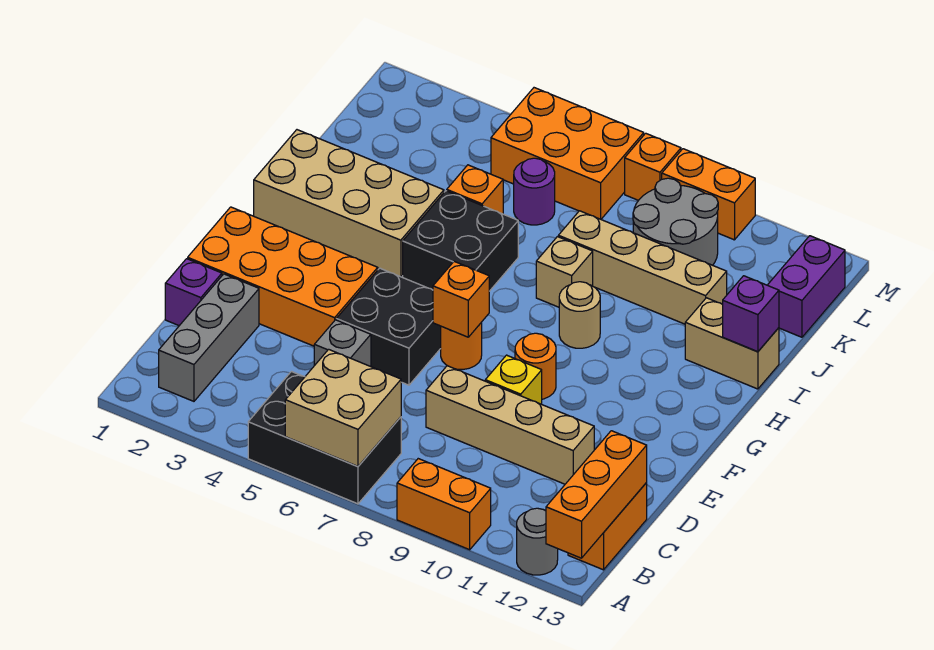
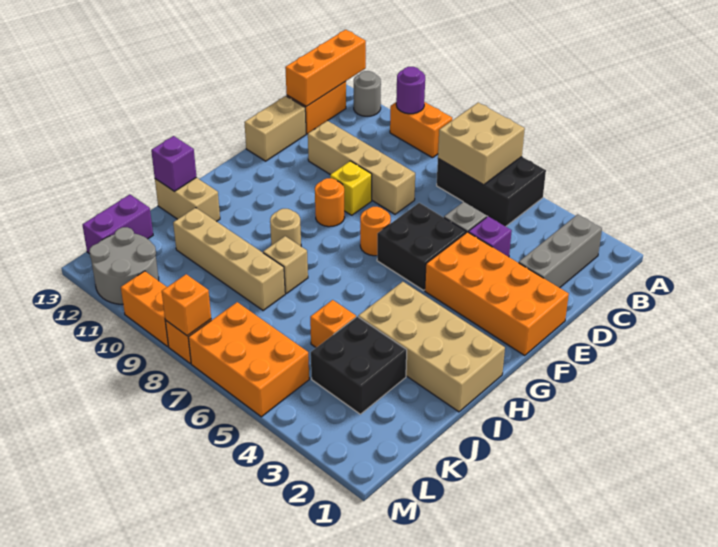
purple brick D1 level 1 -> purple brick D4 level 1
none -> tan brick D13:E13 level 1
orange brick F7 level 2 -> orange brick M8 level 2
black brick H5:I6 level 1 -> black brick J3:K4 level 1
purple round brick K6 level 1 -> purple round brick A10 level 2
grey round brick K9:L10 level 1 -> grey round brick L11:M12 level 1

